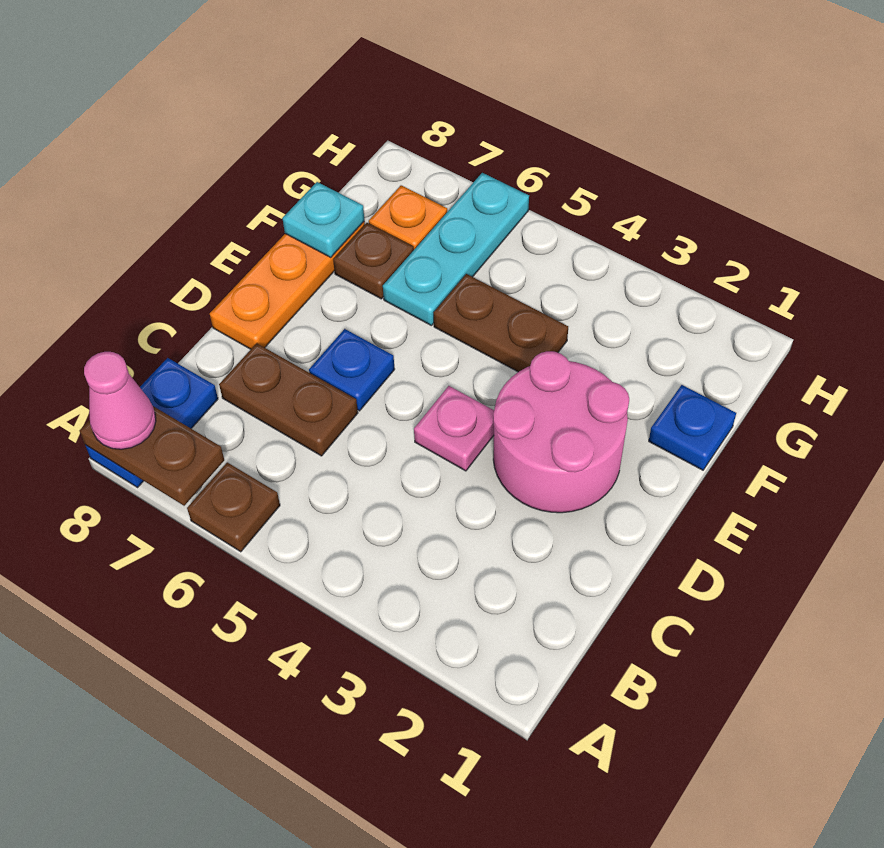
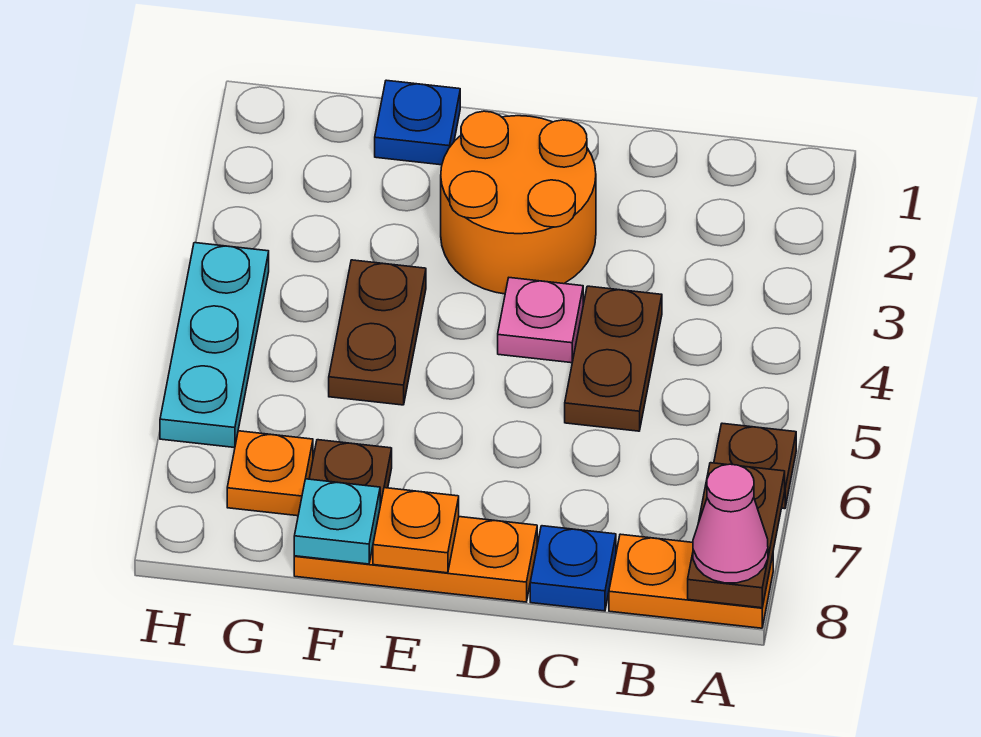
blue plate A8:B8 level 1 -> orange plate A8:B8 level 1
brown plate C6:C7 level 1 -> brown plate C4:C5 level 1
pink round brick D2:E3 level 1 -> orange round brick D2:E3 level 1
blue plate D6 level 1 -> blue plate C8 level 1
none -> orange plate E8 level 2
cyan plate F6:H6 level 1 -> cyan plate H4:H6 level 1

